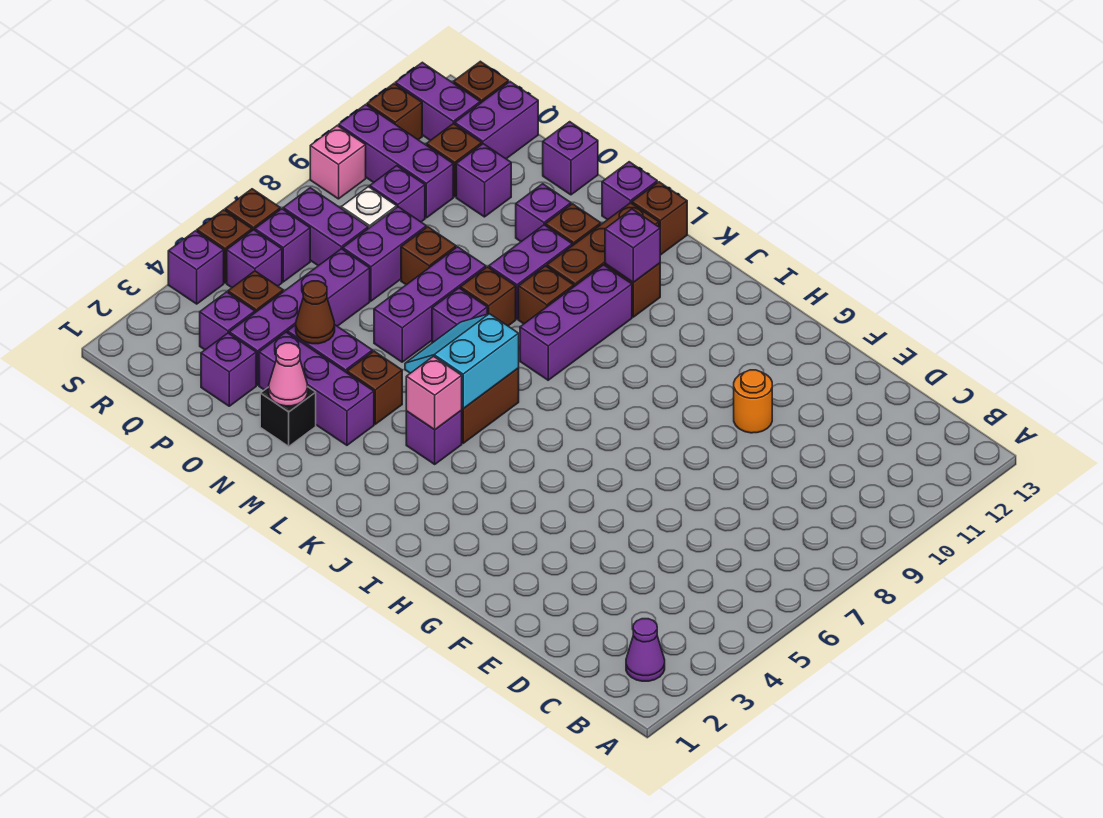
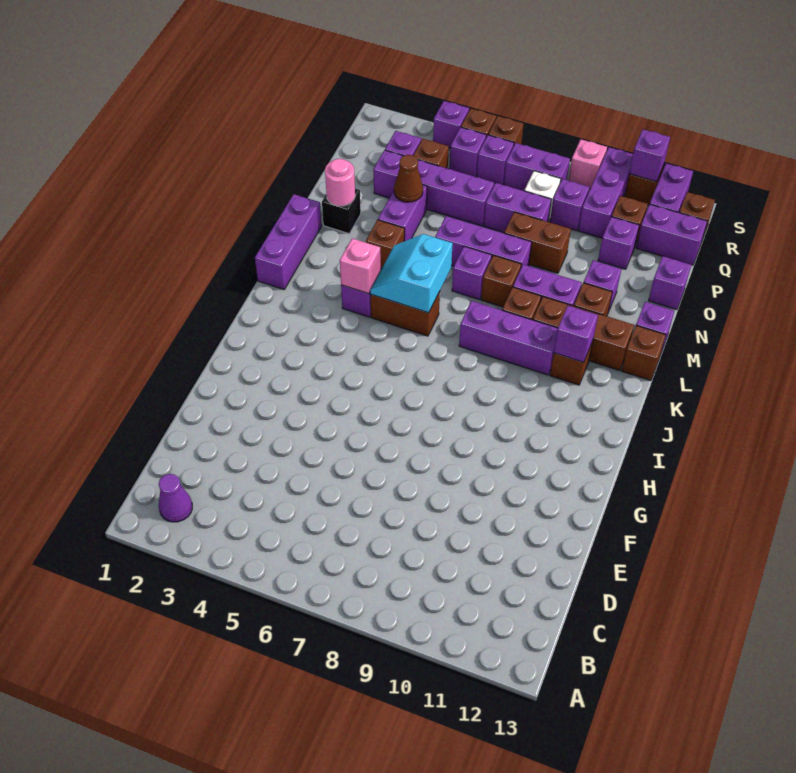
orange round brick F10 level 1 -> none
cyan slope K5:L6 level 2 top K -> cyan slope K5:L6 level 2 top 6
purple brick M3:O3 level 1 -> purple brick K1:M1 level 1
pink cone N2 level 2 -> pink round brick N2 level 2
brown brick O8 level 1 -> brown brick O8:O9 level 1
purple brick P2 level 1 -> purple brick S11 level 2
purple brick Q7:R7 level 1 -> purple brick R7:R8 level 1

